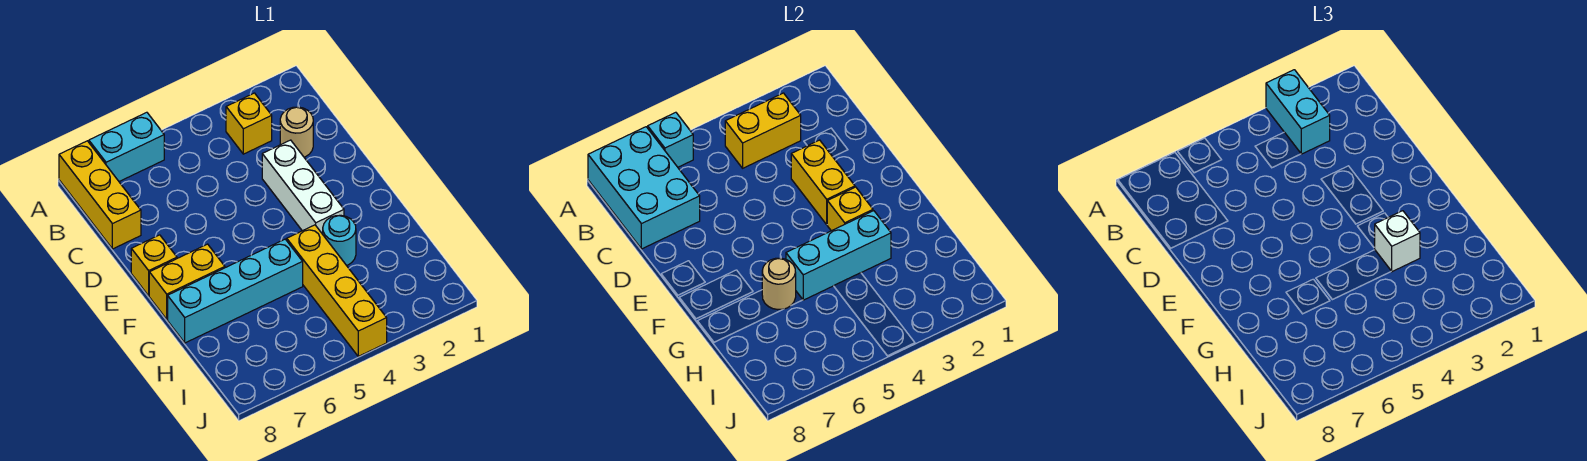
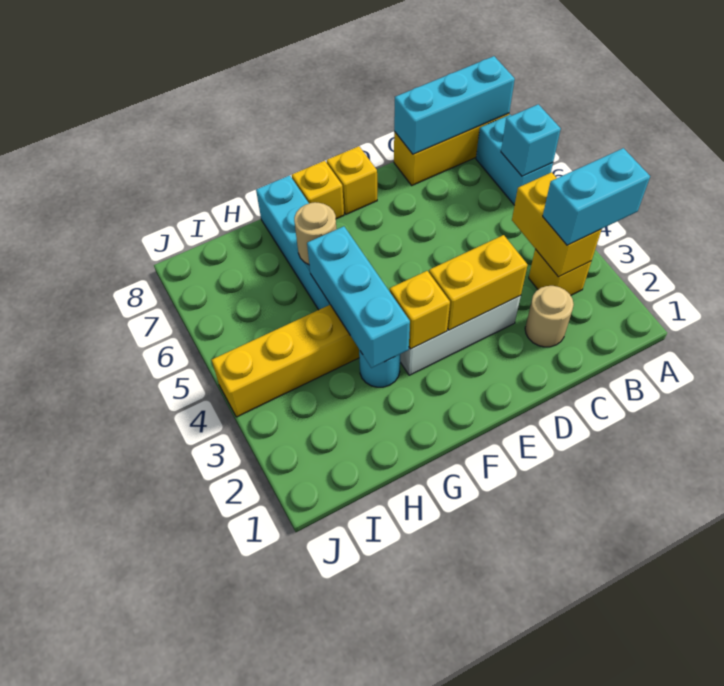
cyan brick A7:C8 level 2 -> cyan brick A8:C8 level 2
yellow brick F7:F8 level 1 -> yellow brick F8 level 1
white brick G3 level 3 -> none

